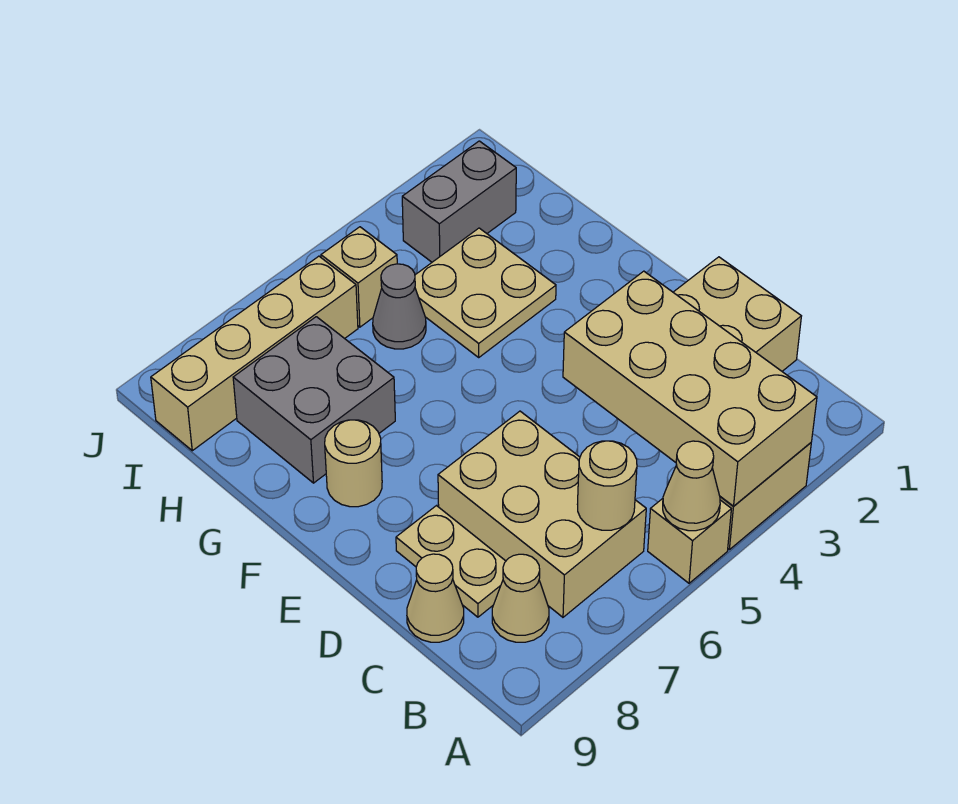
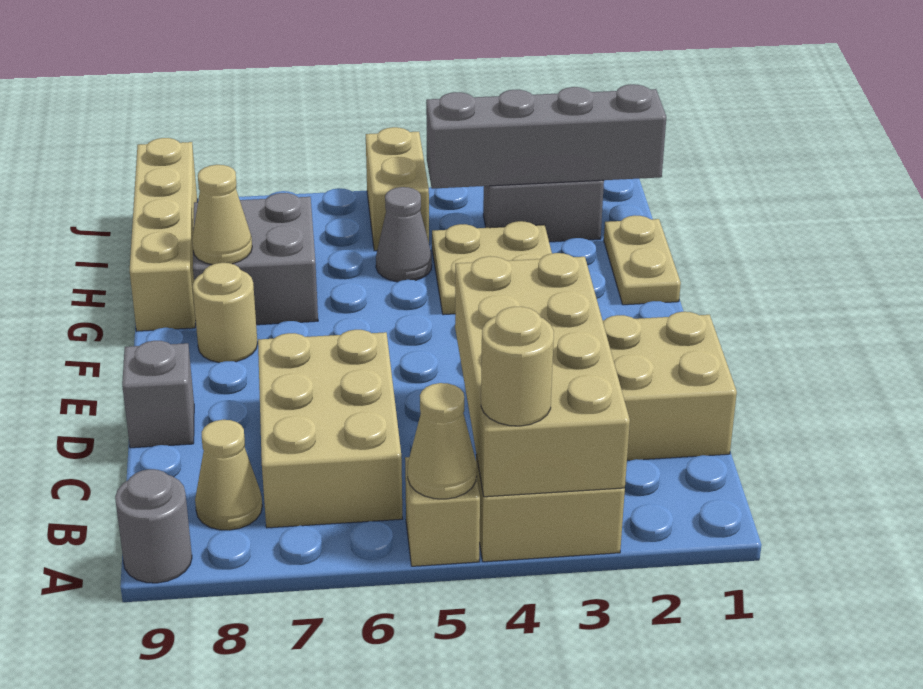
none -> grey round brick A9 level 1
tan round brick B6 level 2 -> tan round brick A4 level 3
tan plate C8:D8 level 1 -> tan plate G1:H1 level 1
tan cone C9 level 1 -> tan cone G8 level 2
none -> grey brick D9 level 1
none -> grey brick I1:I4 level 2
tan brick I5 level 1 -> tan brick I5:J5 level 1
tan brick I6:I9 level 1 -> tan brick G9:J9 level 1

